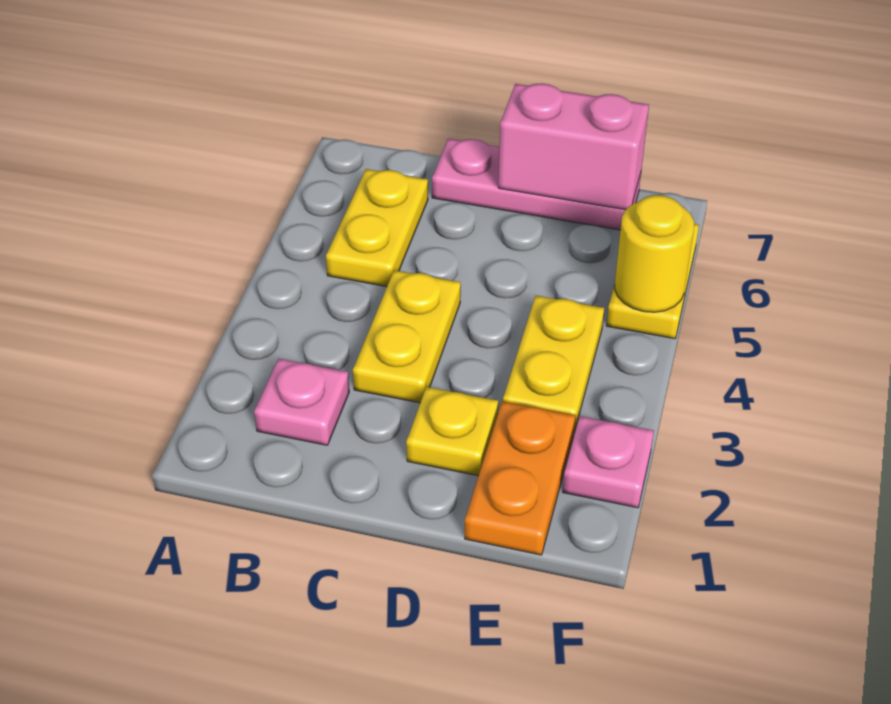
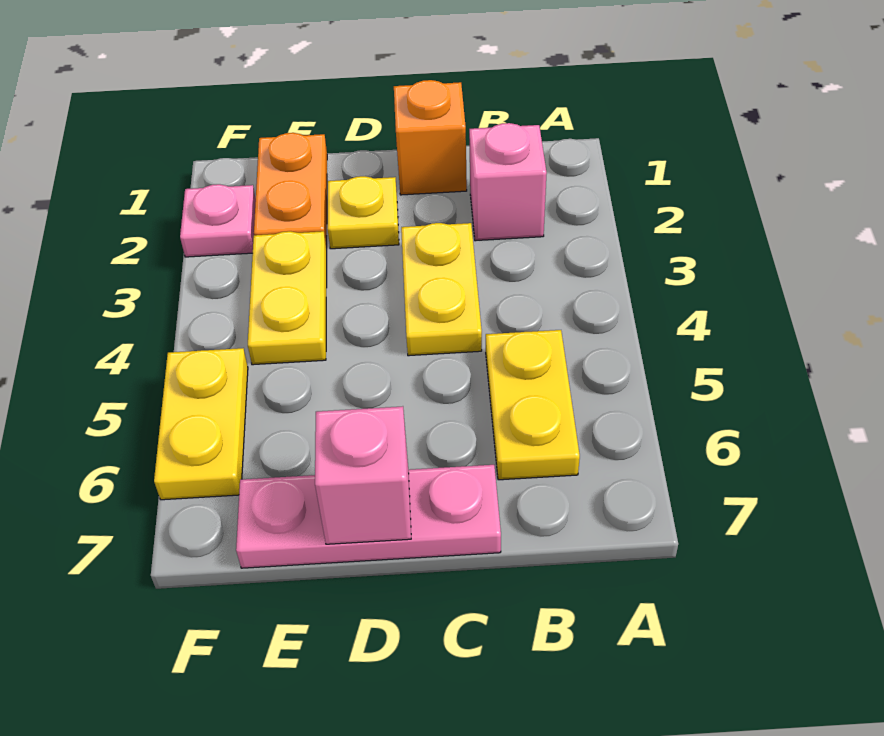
pink plate B2 level 1 -> pink brick B2 level 1
none -> orange brick C1 level 1
pink brick D7:E7 level 2 -> pink brick D7 level 2
yellow round brick F5 level 2 -> none

